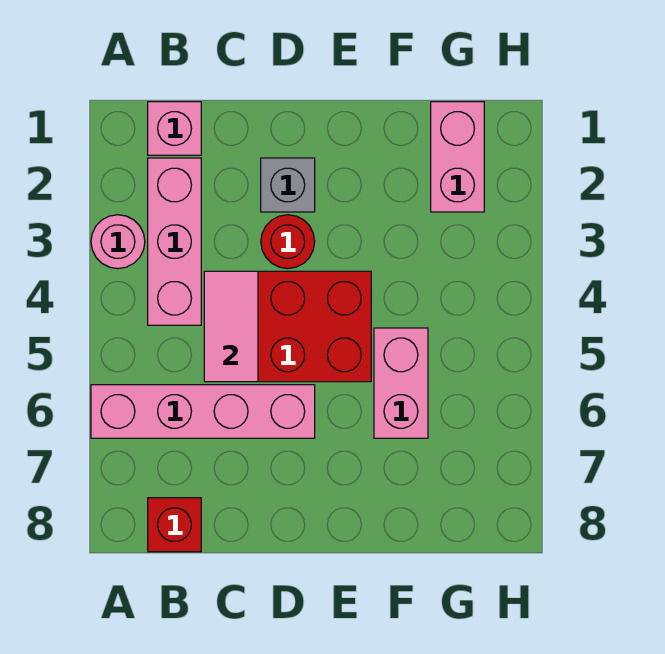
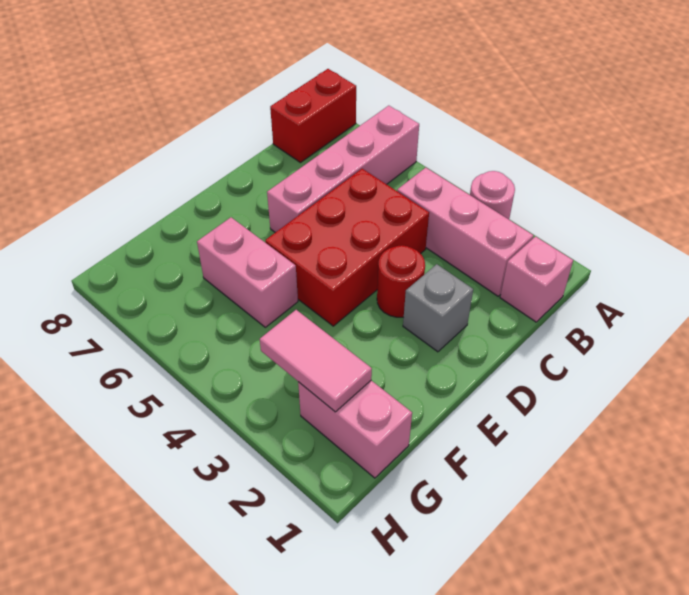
red brick B8 level 1 -> red brick A8:B8 level 1
pink tile C4:C5 level 2 -> pink tile G2:G3 level 2

